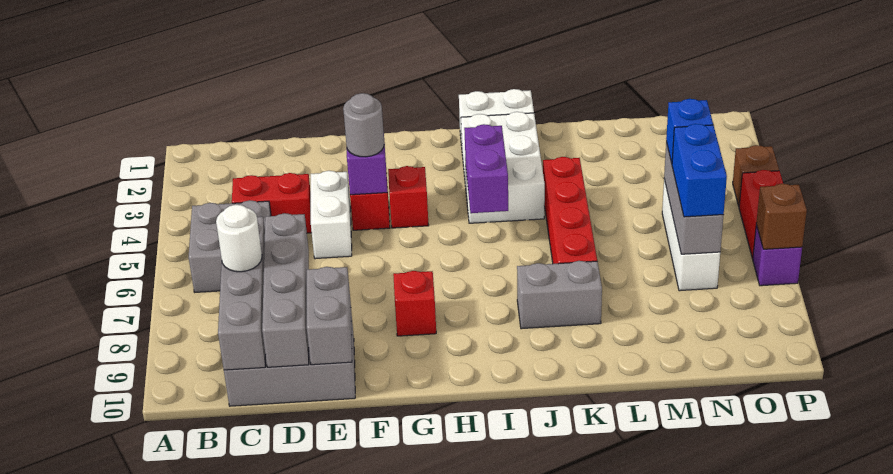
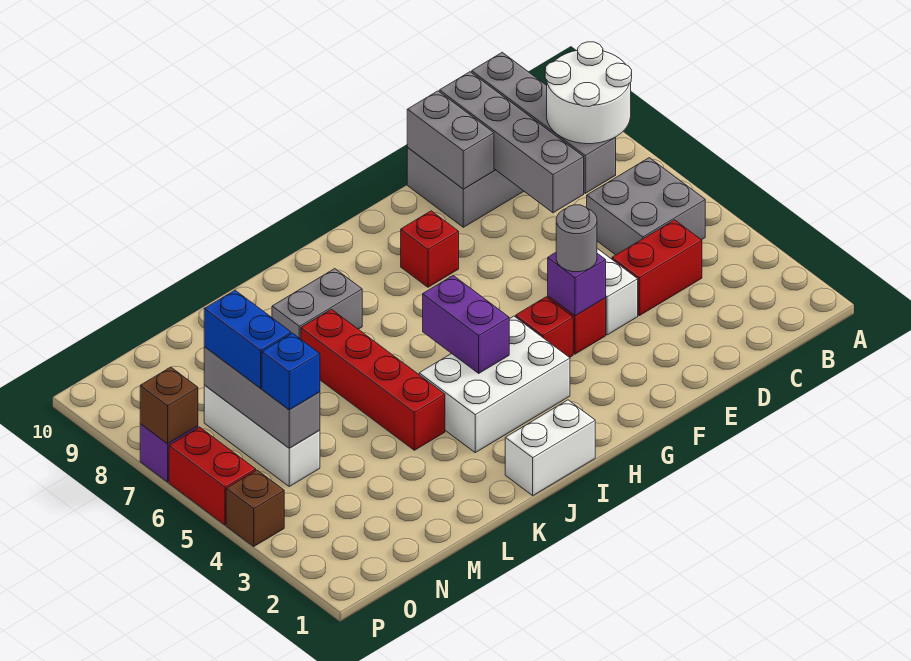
white round brick C8 level 3 -> white round brick B7:C8 level 3
white brick I2:J4 level 1 -> white brick H3:J4 level 1

